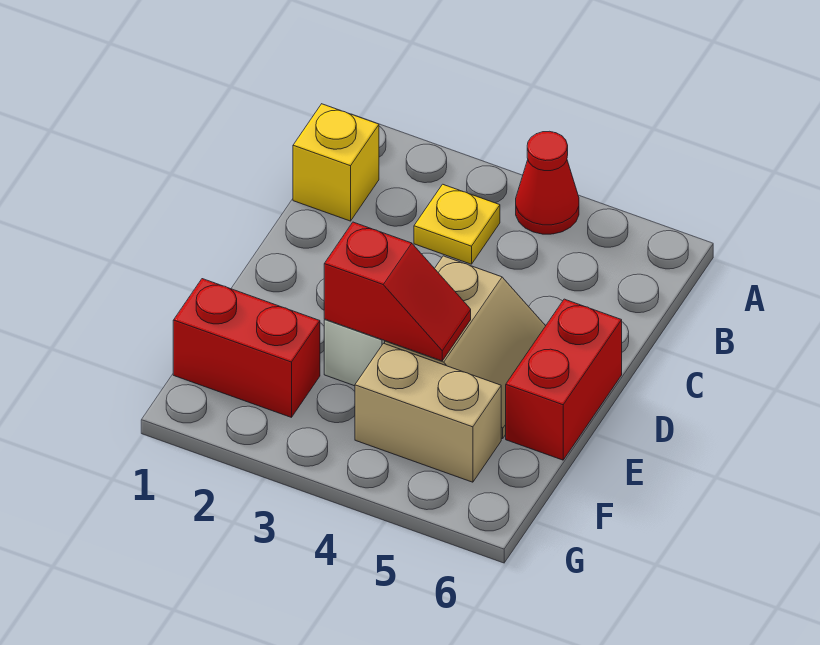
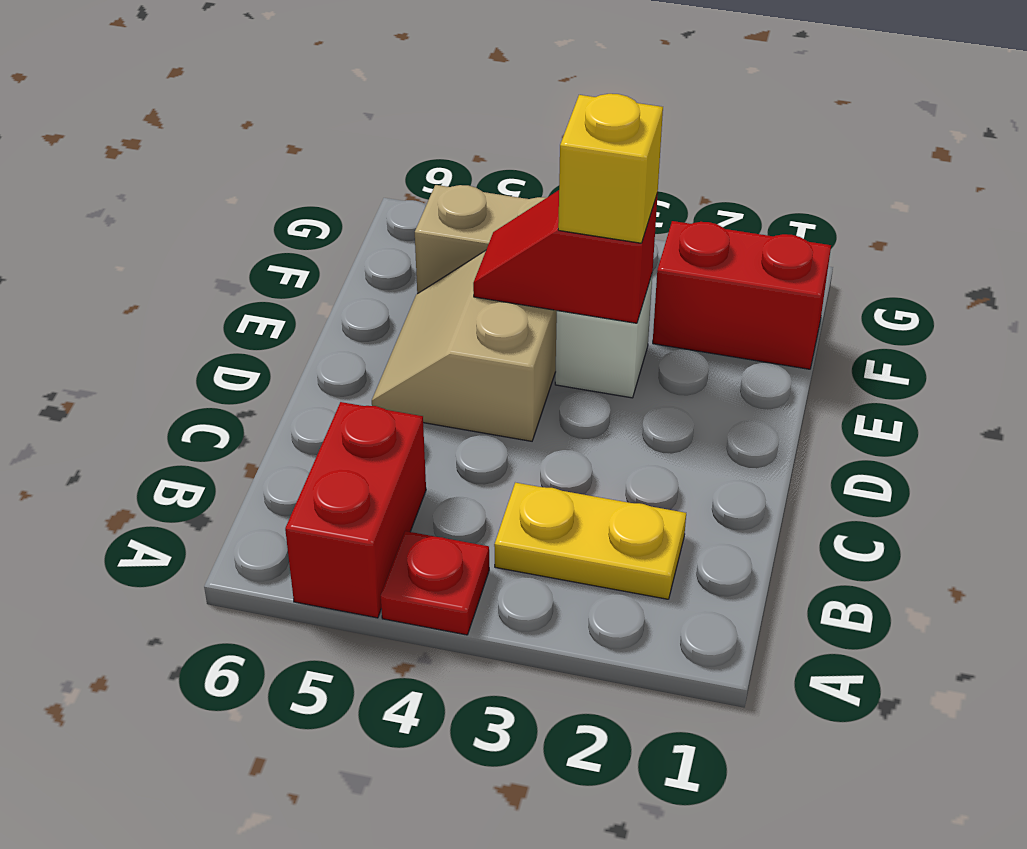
red cone A4 level 1 -> red plate A4 level 1
yellow brick B1 level 1 -> yellow brick E3 level 3
yellow plate B3 level 1 -> yellow plate B2:B3 level 1
red brick D6:E6 level 1 -> red brick A5:B5 level 1

